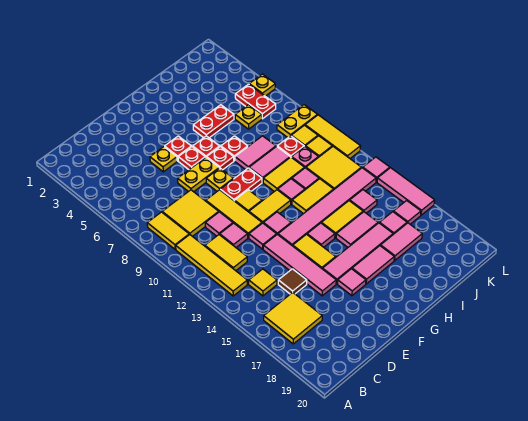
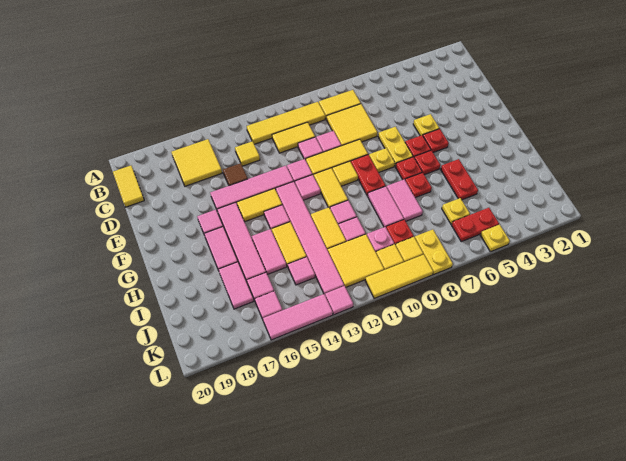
yellow tile H10:I10 level 1 -> yellow tile B20:C20 level 1

